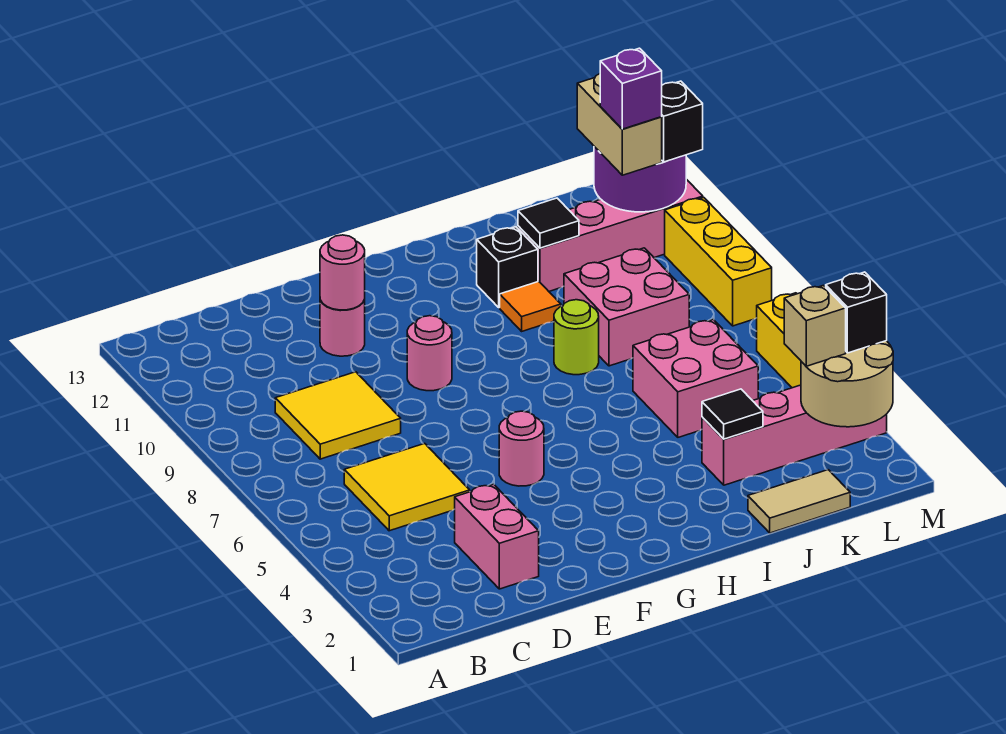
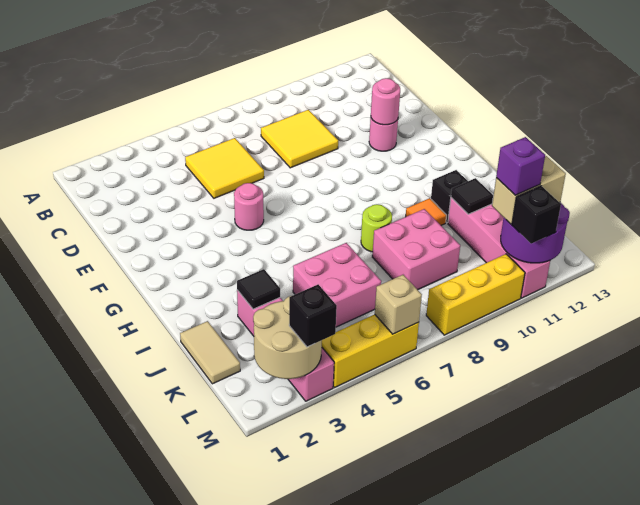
pink brick D2:D3 level 1 -> none
pink round brick F9 level 1 -> none
tan brick L3 level 3 -> tan brick M6 level 2

